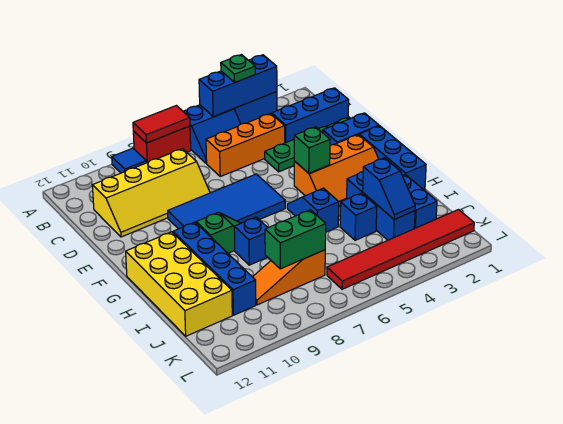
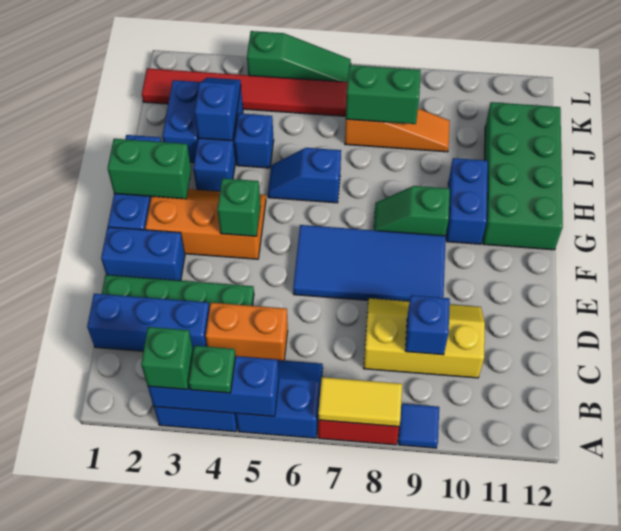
none -> green brick A3 level 3
red tile A7:A8 level 2 -> yellow tile A7:A8 level 2
orange brick C4:C6 level 1 -> orange brick C4:C5 level 1
yellow slope C8:D11 level 1 top C -> yellow slope C8:D10 level 1 top C
none -> green brick G1:G2 level 2
blue slope G5:H5 level 1 top H -> blue slope H5:H6 level 1 top 6
blue brick G10:J10 level 1 -> blue brick G10:H10 level 1
yellow brick G11:J12 level 1 -> green brick G11:J12 level 1
blue brick H8 level 1 -> blue brick C9 level 2
none -> green slope L4:L6 level 1 top 4

